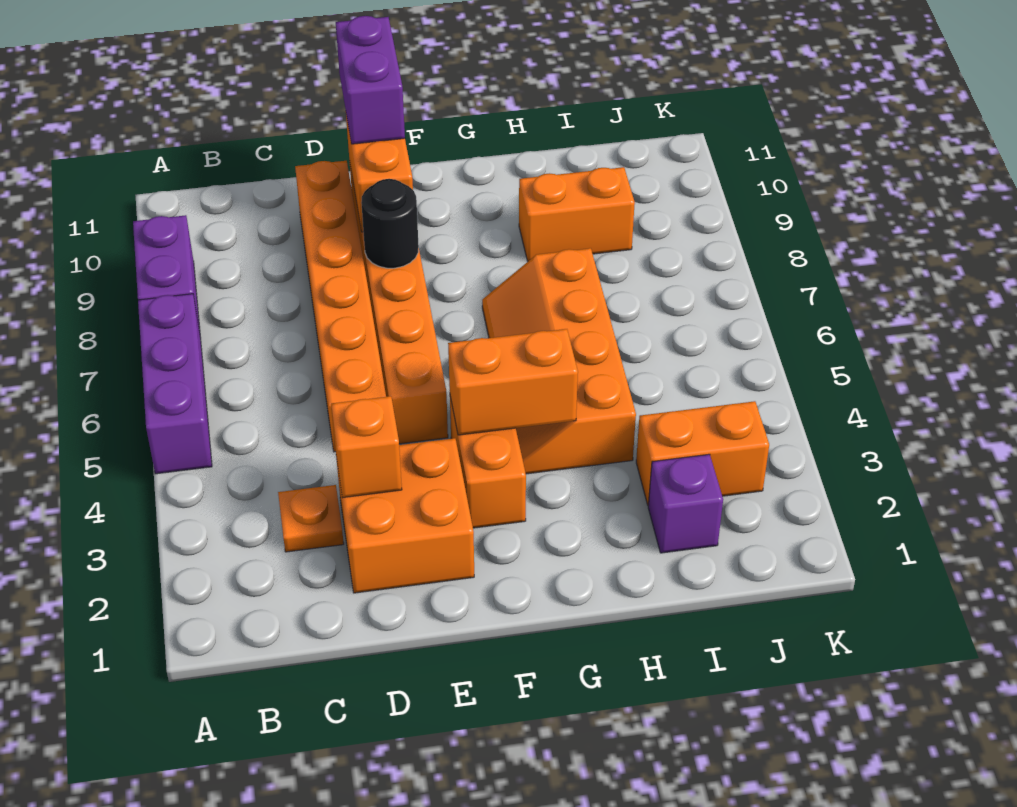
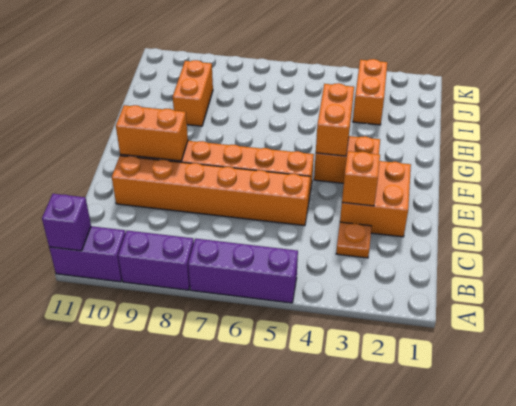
black round brick E8 level 2 -> none
purple brick E10:E11 level 3 -> purple brick A10:A11 level 1
orange slope G4:H7 level 1 top H -> none
purple brick I2 level 1 -> purple brick A11 level 2

